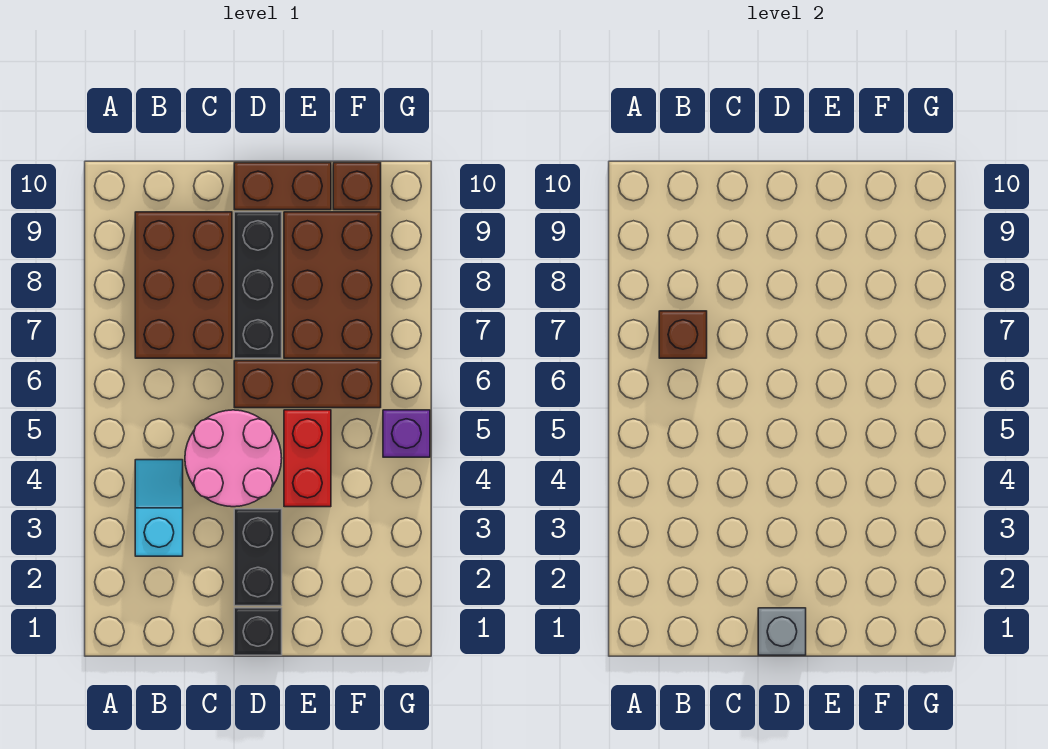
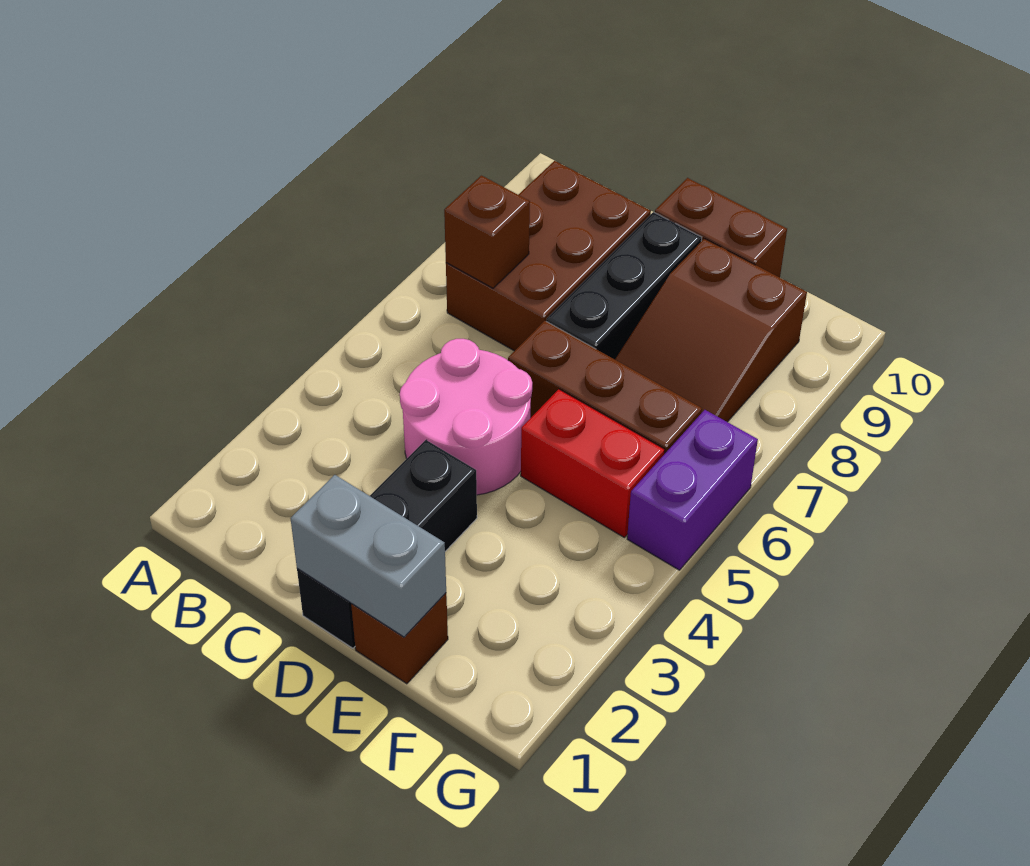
cyan slope B3:B4 level 1 top 3 -> none
grey brick D1 level 2 -> grey brick D1:E1 level 2
red brick E4:E5 level 1 -> red brick E5:F5 level 1
brown brick E7:F9 level 1 -> brown slope E7:F9 level 1 top 9
brown brick F10 level 1 -> brown brick E1 level 1
purple brick G5 level 1 -> purple brick G5:G6 level 1

